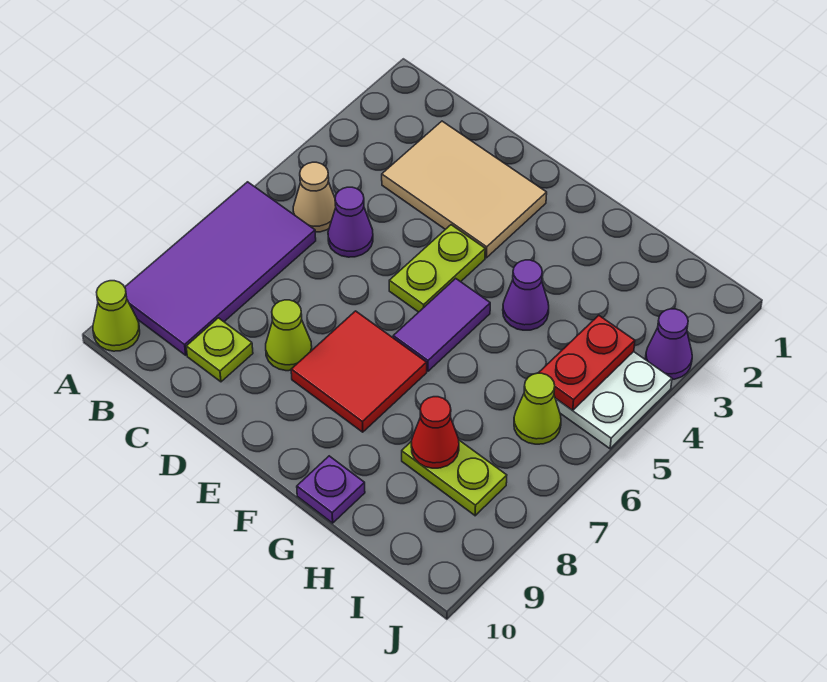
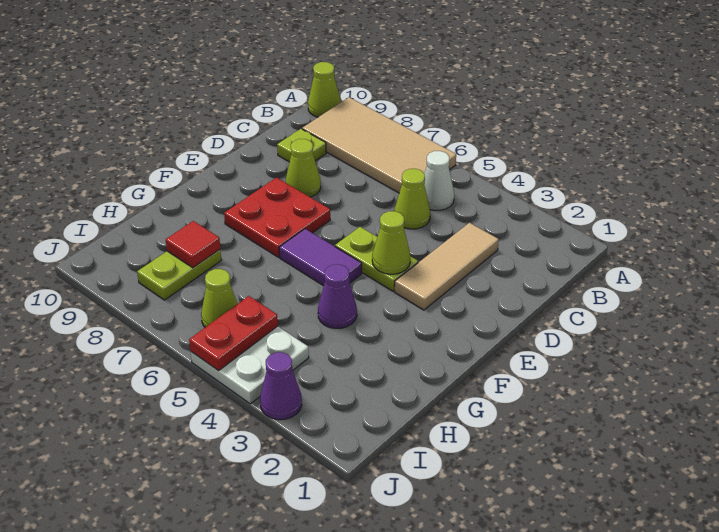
purple tile A6:B9 level 1 -> tan tile A6:B9 level 1
tan cone B5 level 1 -> white cone B5 level 1
tan tile C2:E3 level 1 -> tan tile C3:E3 level 1
purple cone C5 level 1 -> lime cone C5 level 1
none -> lime cone E4 level 2
red tile E7:F8 level 1 -> red plate E7:F8 level 1
purple plate G10 level 1 -> none
red cone H8 level 2 -> red tile H8 level 2
red plate I4:I5 level 2 -> red plate I5:J5 level 2

